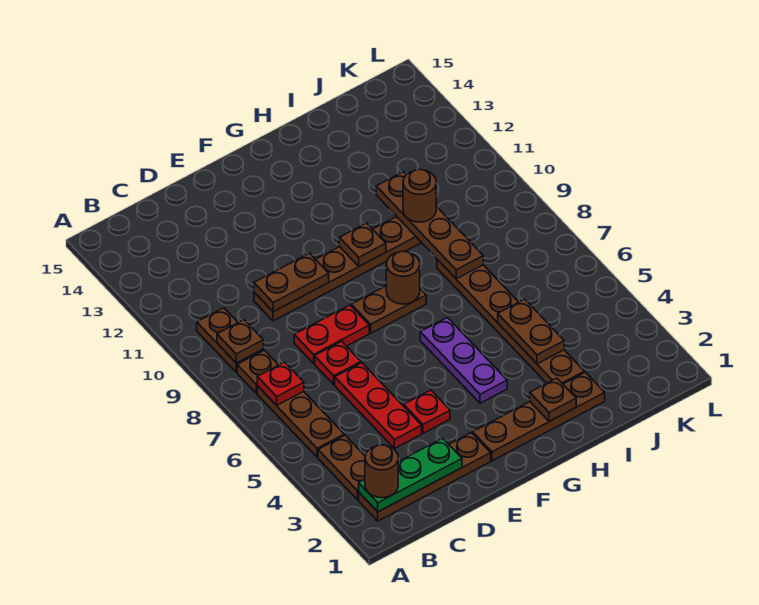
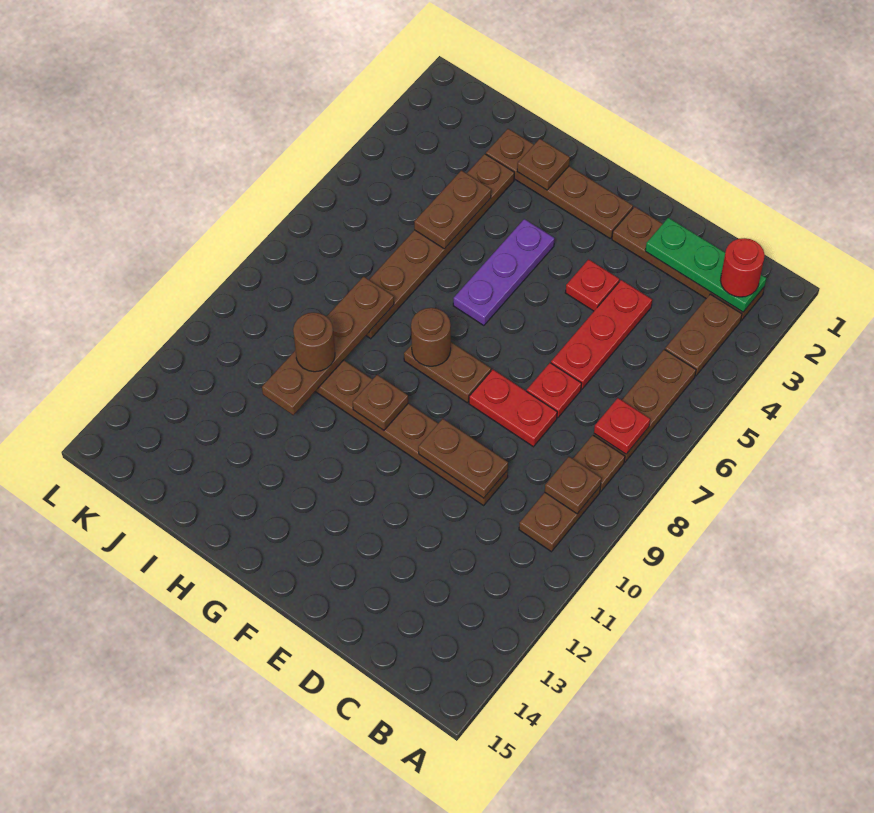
brown round brick B2 level 3 -> red round brick B2 level 3

